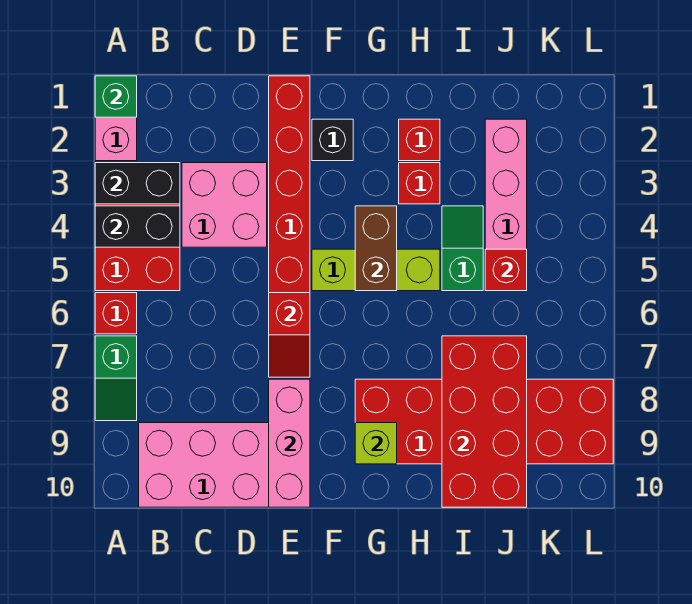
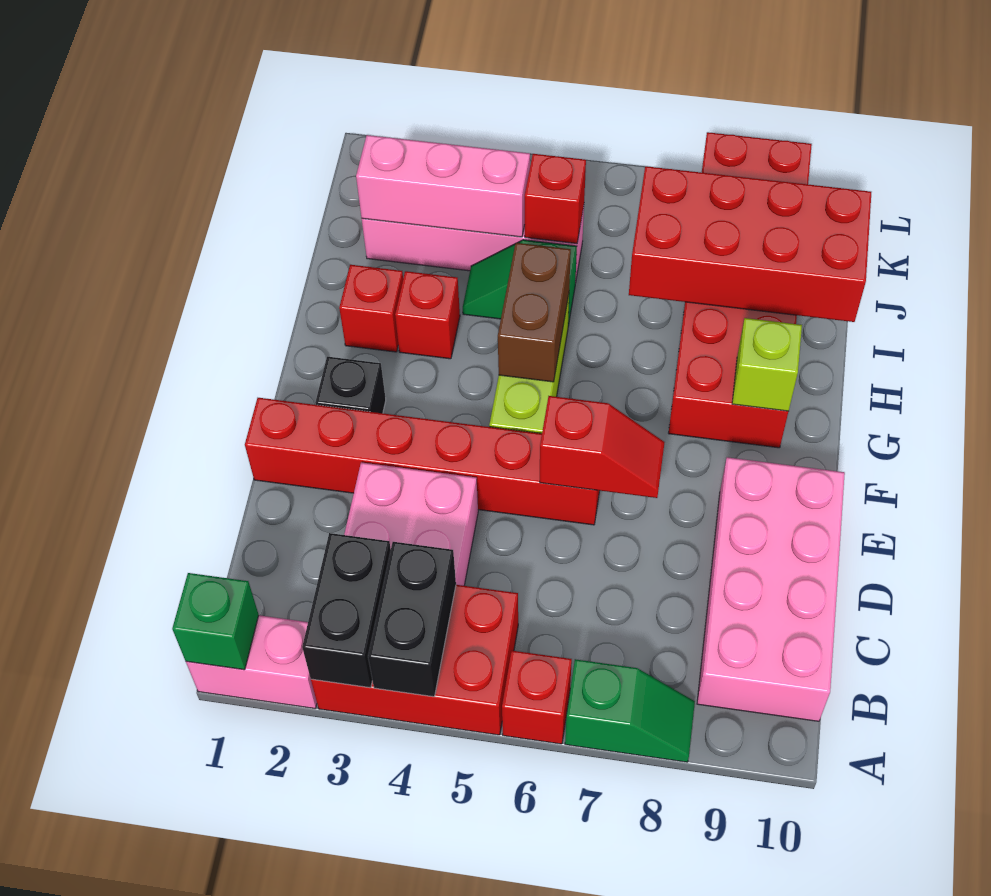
pink brick E8:E10 level 2 -> pink brick J2:J4 level 2
brown brick G4:G5 level 2 -> brown brick G5:H5 level 2

